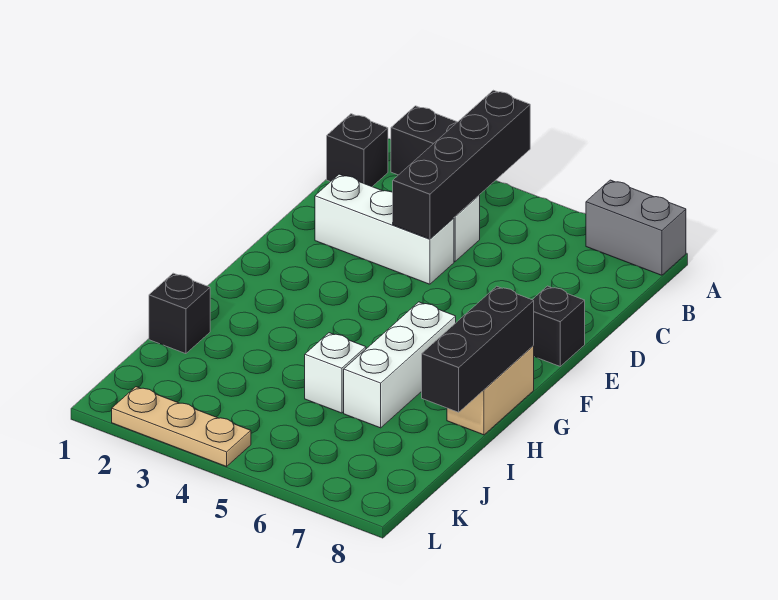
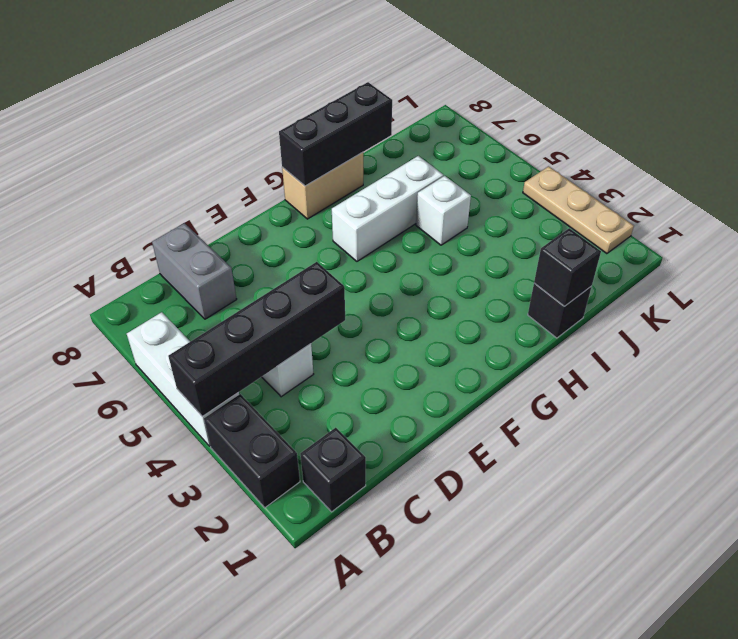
grey brick A7:A8 level 1 -> grey brick C7:C8 level 1
white brick D2:D4 level 1 -> white brick A4:A6 level 1
black brick E8 level 1 -> black brick I1 level 2

